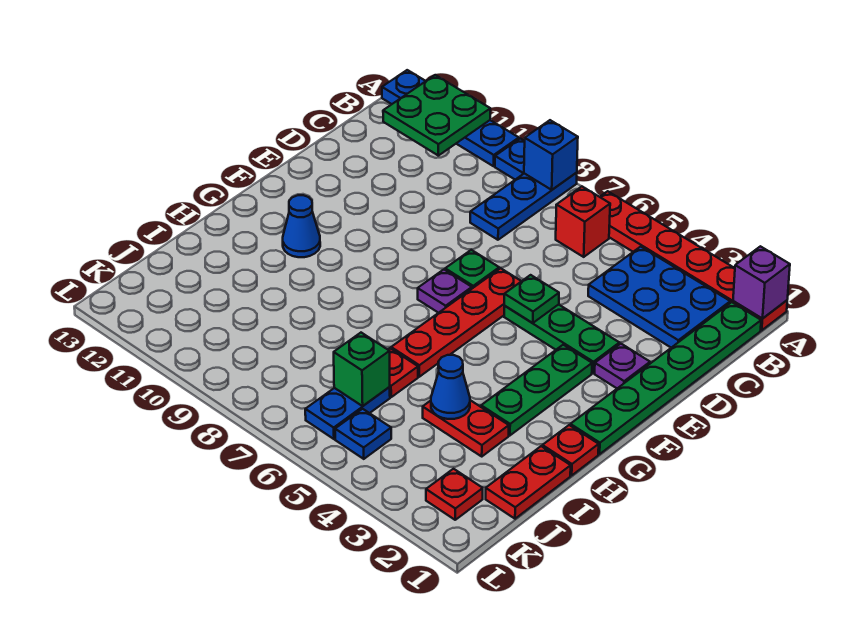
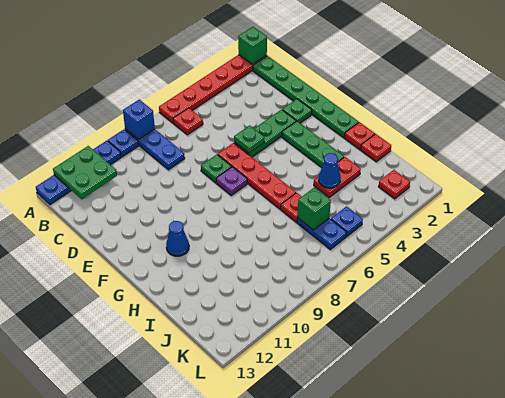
purple brick A1 level 2 -> green brick A1 level 2
blue plate B2:C4 level 1 -> none
red brick B6 level 1 -> red plate B6 level 1
purple plate E2 level 1 -> green plate E2 level 1
red plate I1:J1 level 1 -> red plate I1 level 1

